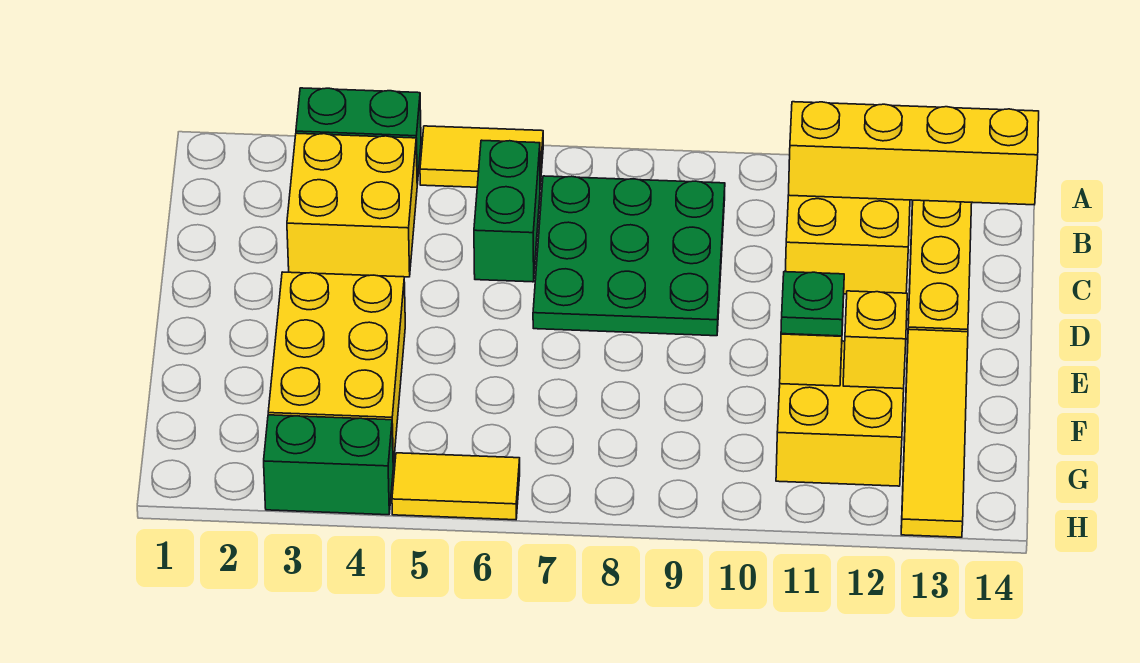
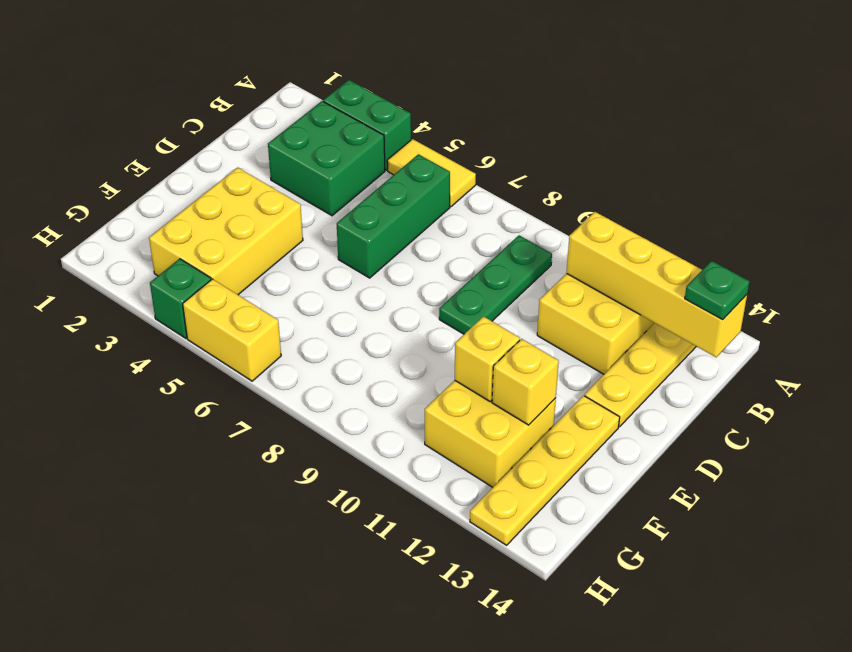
yellow brick B3:C4 level 1 -> green brick B3:C4 level 1
green brick B6:C6 level 1 -> green brick B6:D6 level 1
green plate B7:D9 level 1 -> green plate B9:D9 level 1
yellow tile E13:H13 level 1 -> yellow plate E13:H13 level 1
green plate F11 level 3 -> green plate B14 level 3
green brick H3:H4 level 1 -> green brick H4 level 1
yellow tile H5:H6 level 1 -> yellow brick H5:H6 level 1

